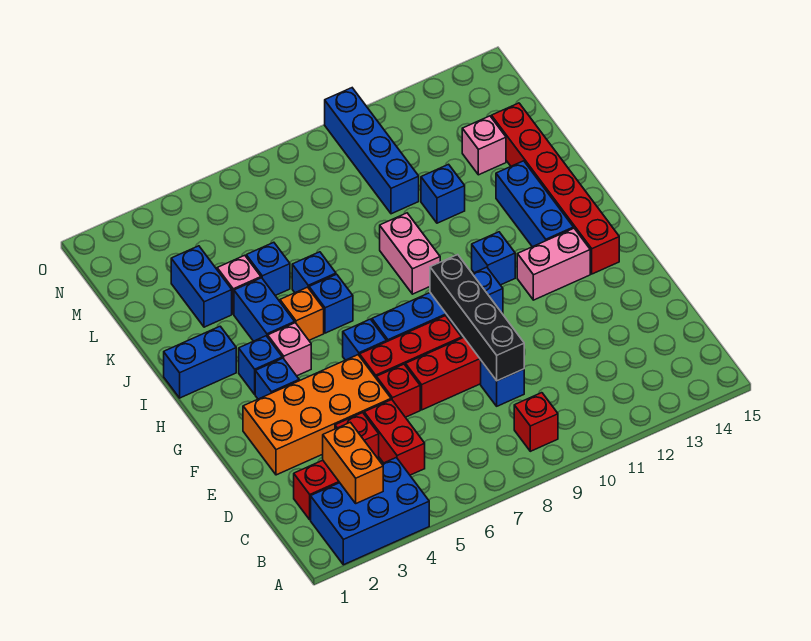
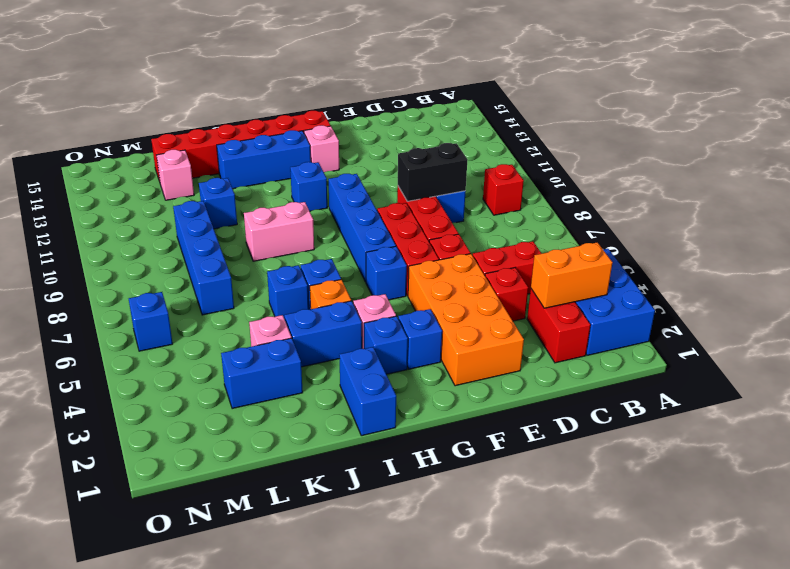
black brick D9:G9 level 2 -> black brick D9:E9 level 2
pink brick G12:G13 level 1 -> pink brick G13 level 1
blue brick K5 level 1 -> blue brick N6 level 1
blue brick L10:O10 level 1 -> blue brick L7:L10 level 1

